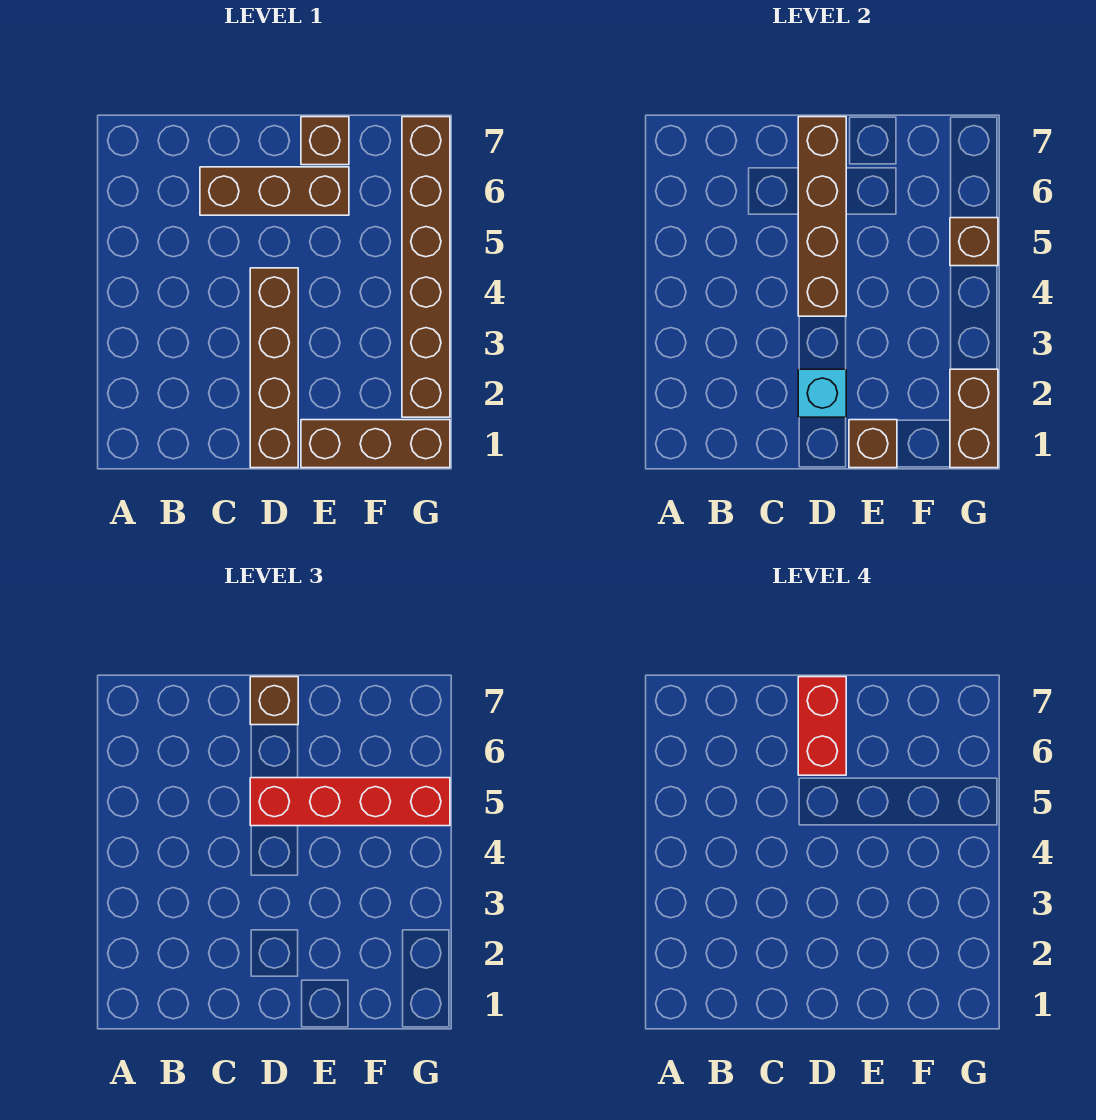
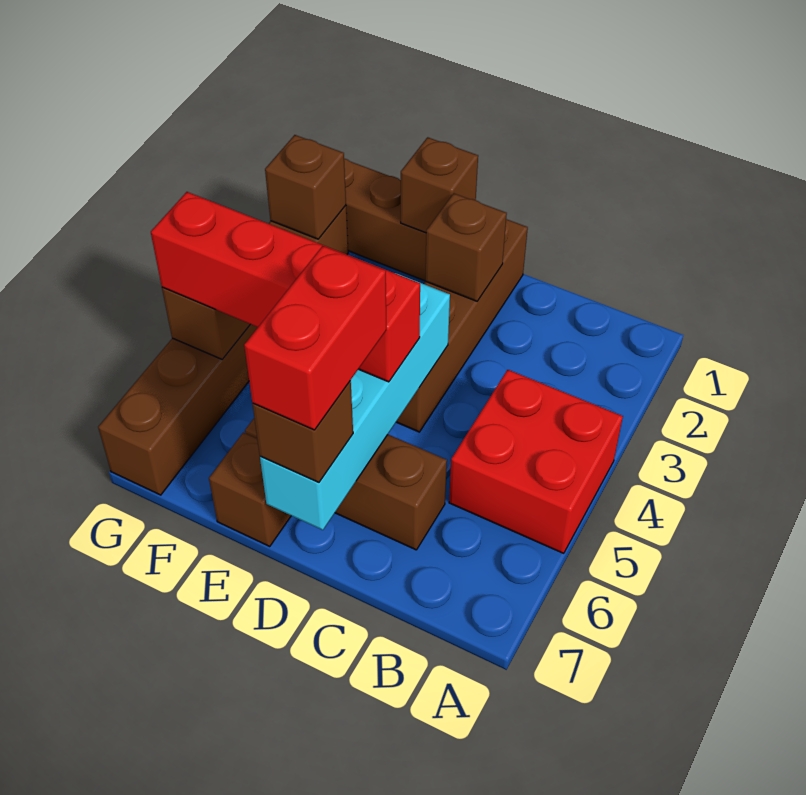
none -> red brick A4:B5 level 1
cyan brick D2 level 2 -> brown brick D2 level 2
brown brick D4:D7 level 2 -> cyan brick D4:D7 level 2
brown brick G1:G2 level 2 -> brown brick G2 level 2

